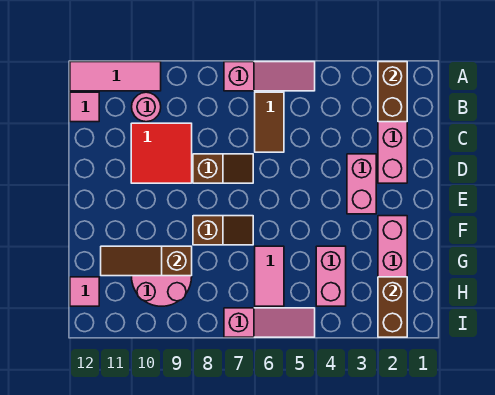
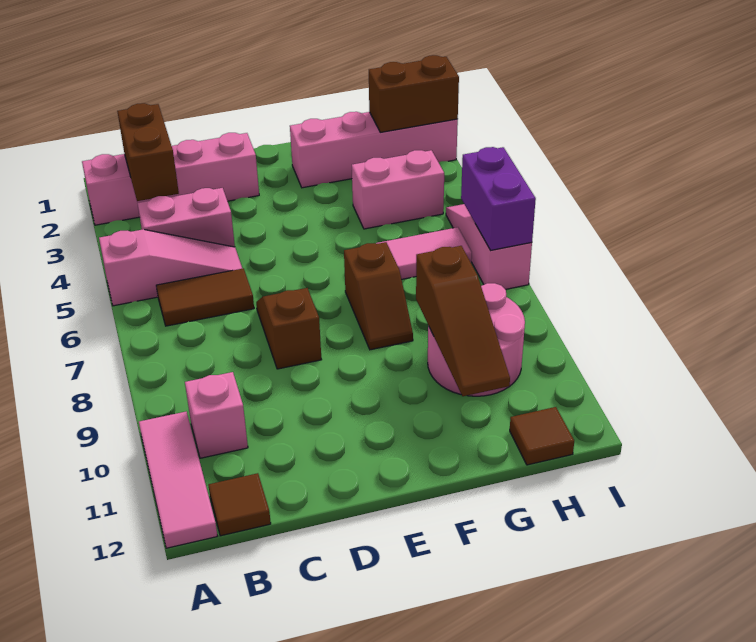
brown brick A2:B2 level 2 -> brown brick B2:B3 level 2
pink slope A5:A7 level 1 top 7 -> pink slope A5:C5 level 1 top A
pink round brick B10 level 1 -> pink brick B10 level 1
pink tile B12 level 1 -> brown tile B12 level 1
red tile C9:D10 level 1 -> none
pink brick D3:E3 level 1 -> pink brick B4:C4 level 1
brown slope F7:F8 level 1 top 8 -> brown slope F7:F8 level 1 top 7
pink tile H12 level 1 -> brown tile H12 level 1
none -> purple brick I6:I7 level 2

